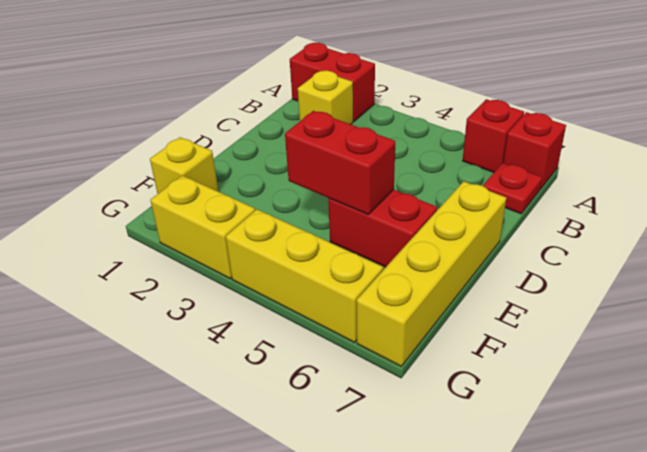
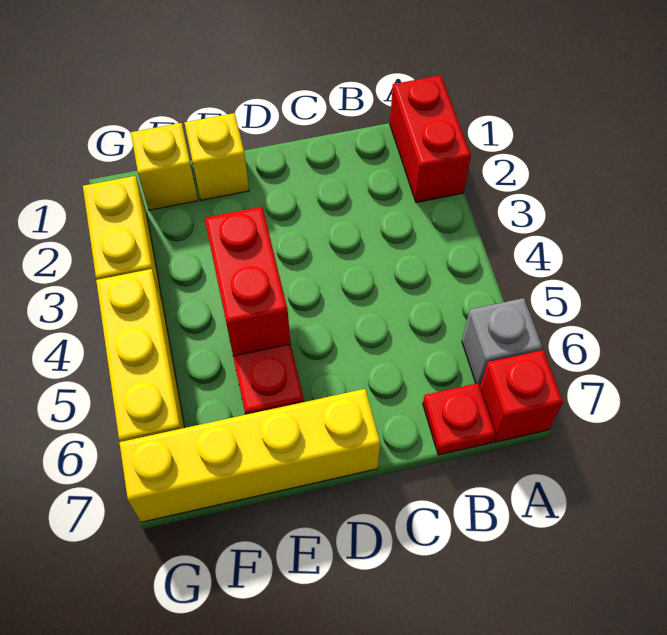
red brick A6 level 1 -> grey brick A6 level 1
yellow brick B2 level 1 -> yellow brick E1 level 1

